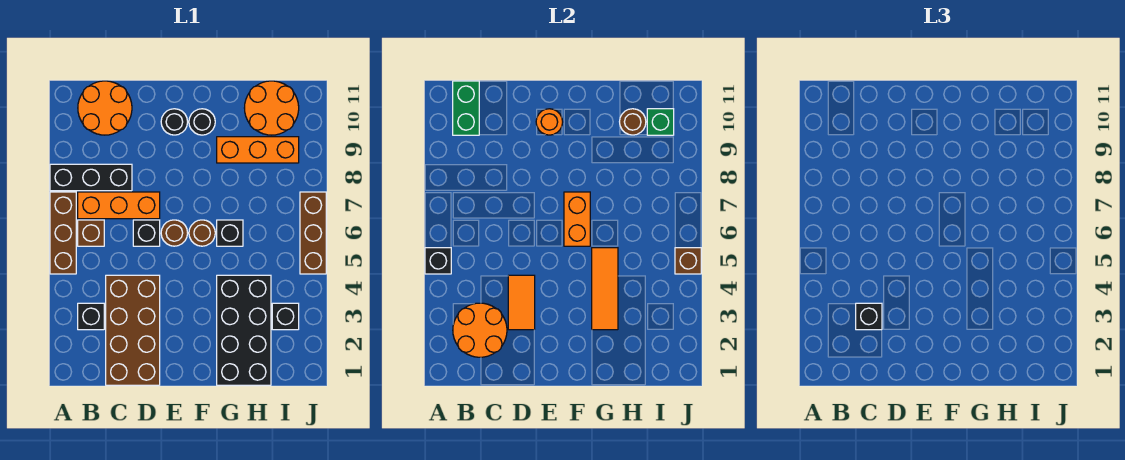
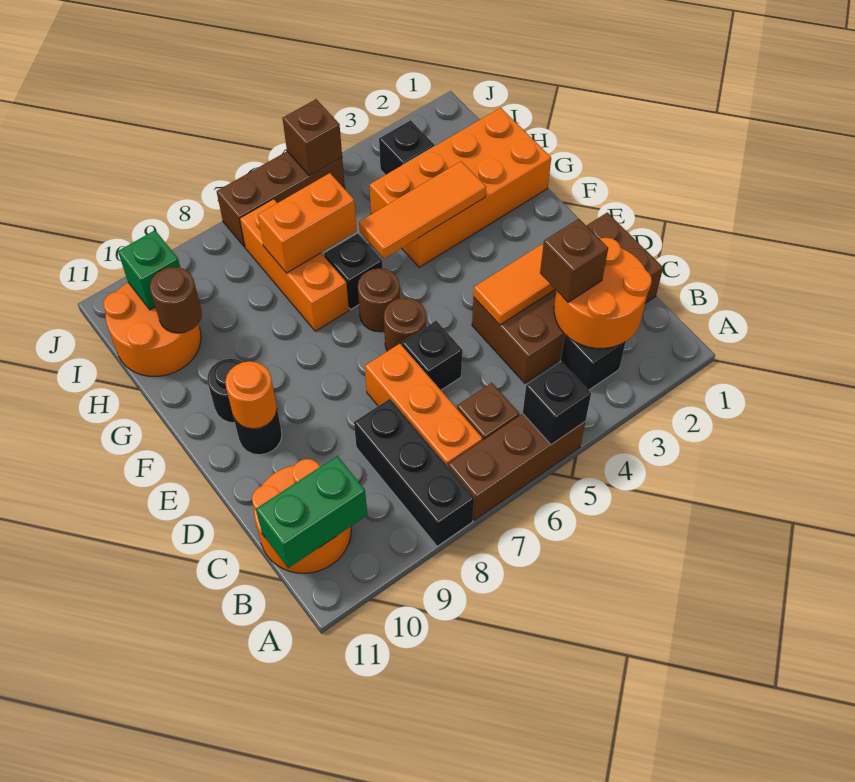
black brick C3 level 3 -> brown brick C3 level 3
orange brick F6:F7 level 2 -> orange brick H6:H7 level 2
black brick G1:H4 level 1 -> orange brick G1:H4 level 1
orange brick G9:I9 level 1 -> orange brick G7:I7 level 1

